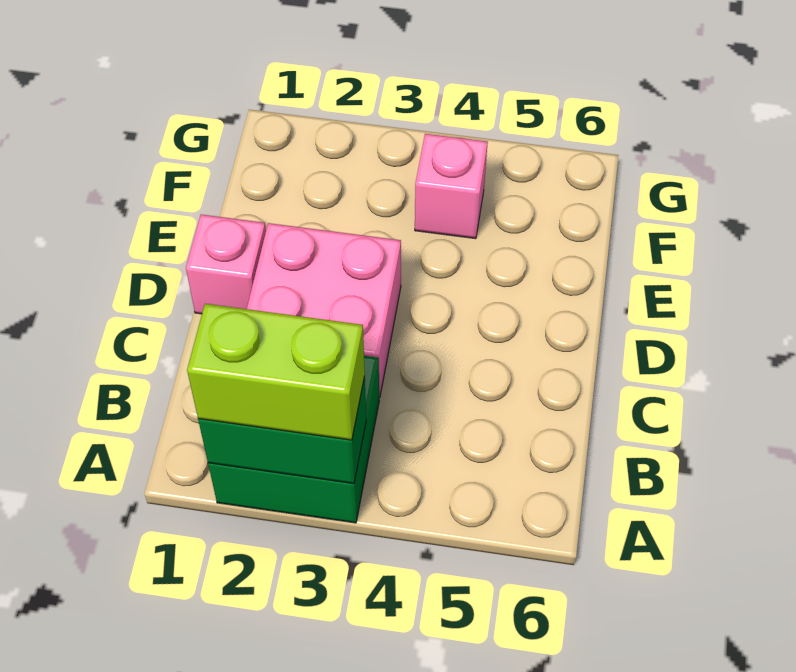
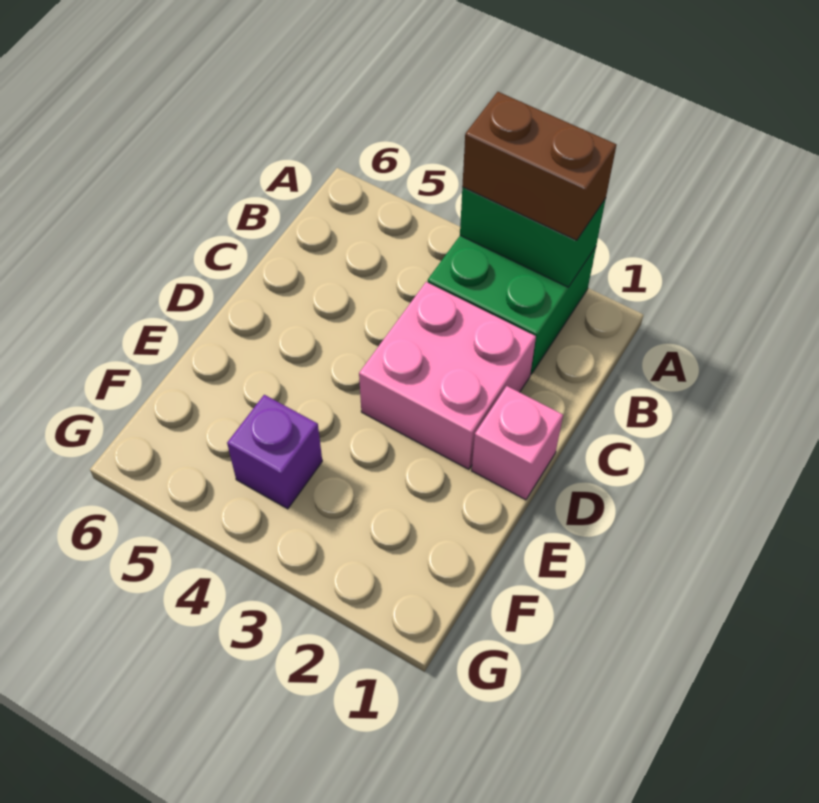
lime brick A2:A3 level 3 -> brown brick A2:A3 level 3
pink brick F4 level 1 -> purple brick F4 level 1

